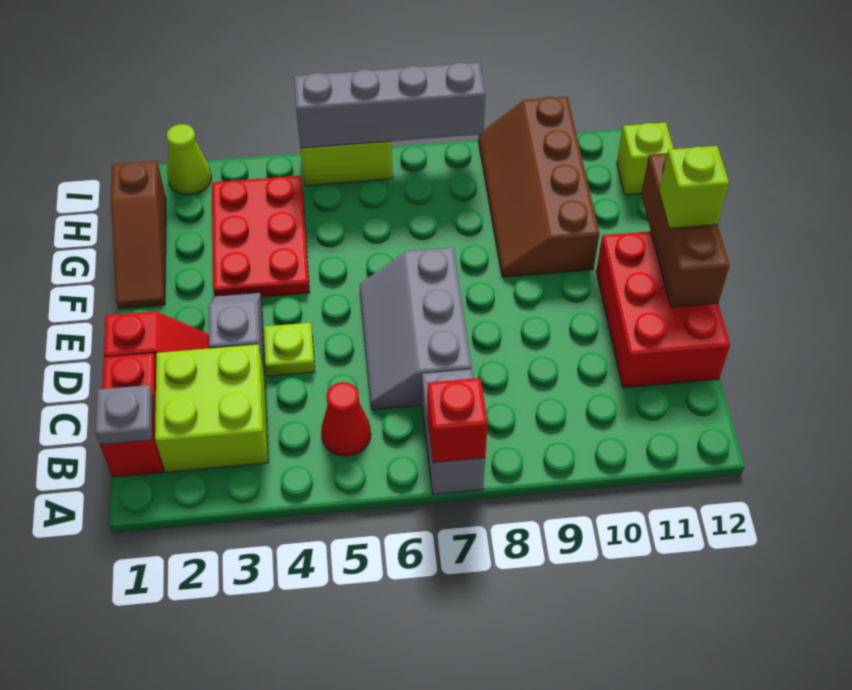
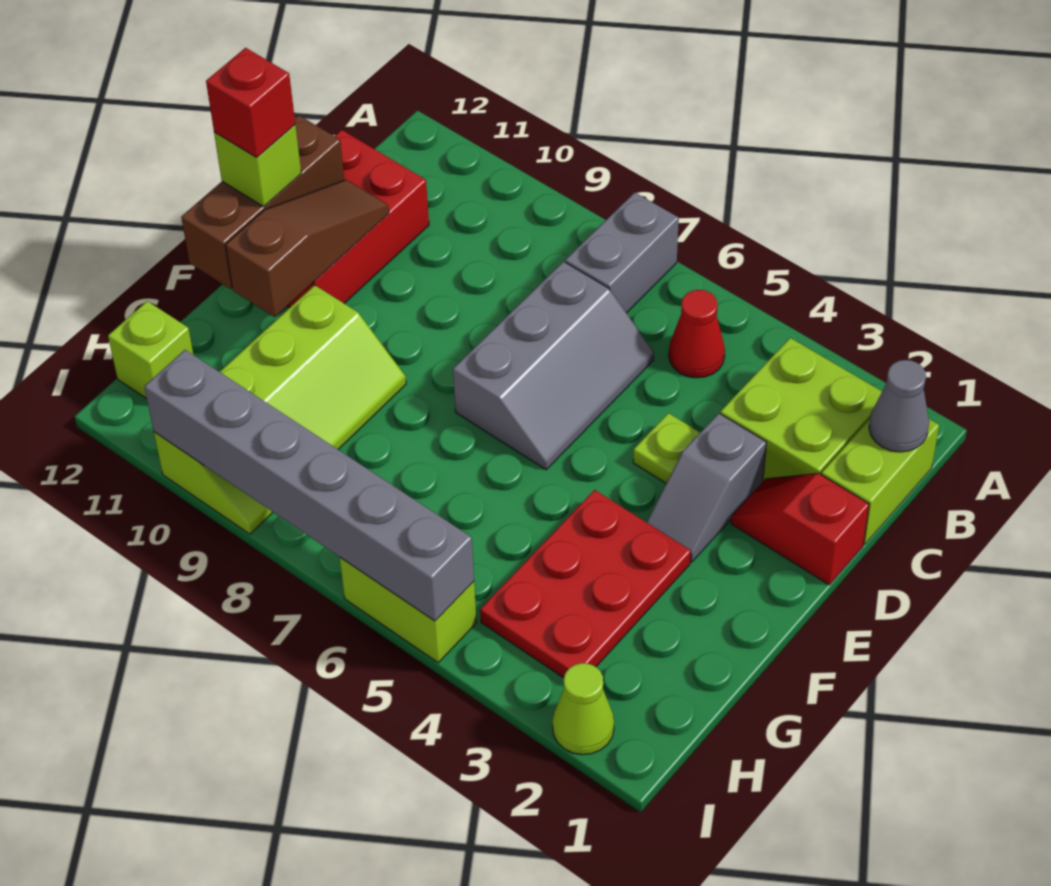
red brick A7 level 2 -> red brick E12 level 4
red brick B1:C1 level 1 -> lime brick B1:C1 level 1
grey plate B1 level 2 -> grey cone B1 level 2
brown slope F1:H1 level 1 top H -> brown slope D11:F11 level 2 top F
brown slope F9:I10 level 1 top 10 -> lime slope F9:I10 level 1 top 10
grey brick I5:I8 level 2 -> grey brick I5:I10 level 2

